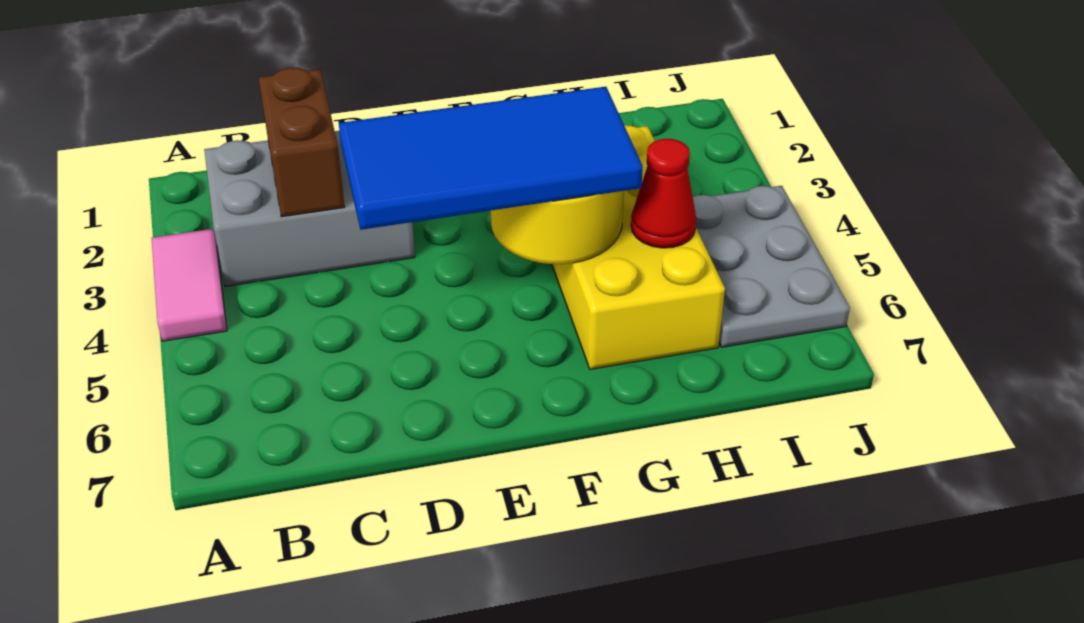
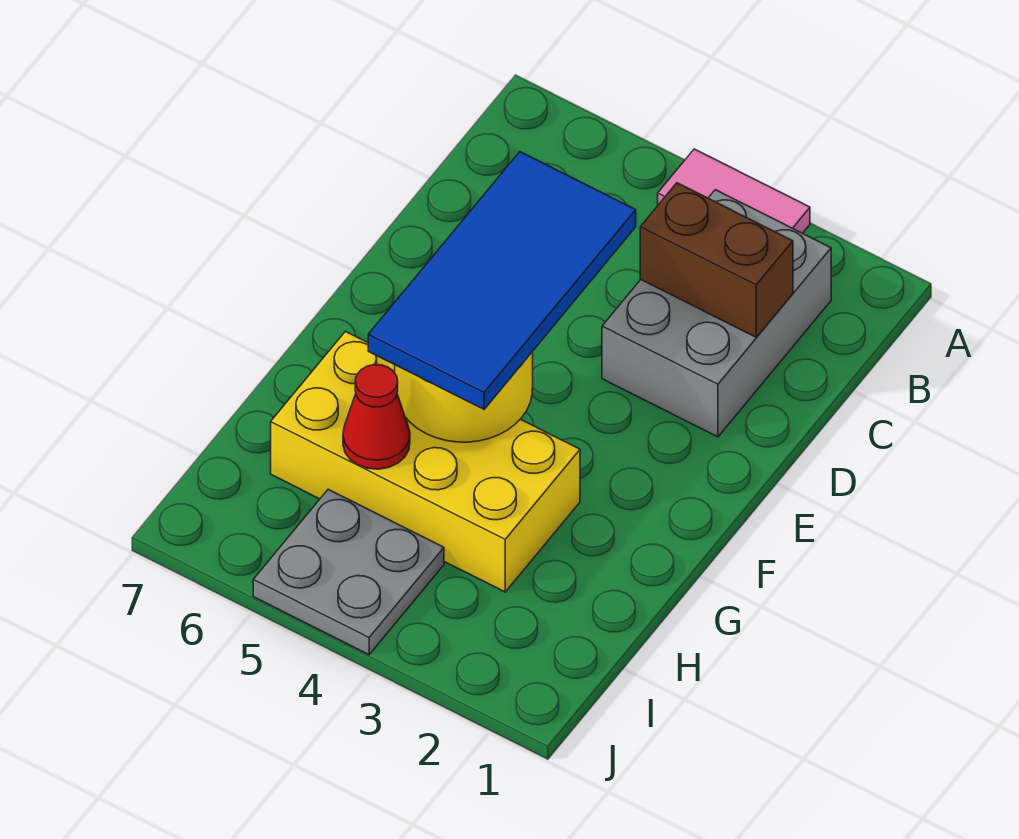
grey plate I4:J6 level 1 -> grey plate I4:J5 level 1

